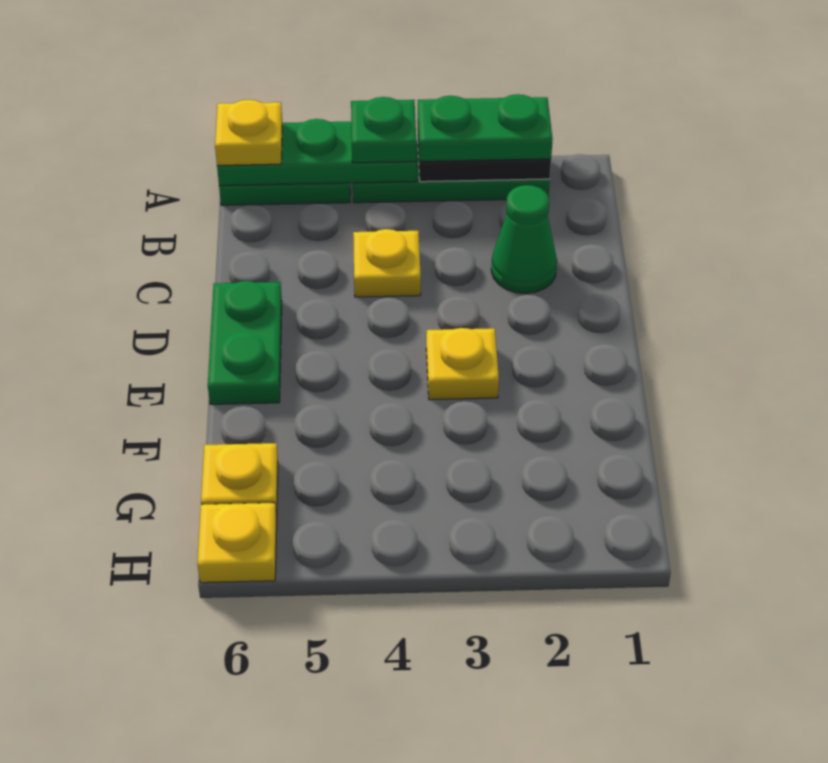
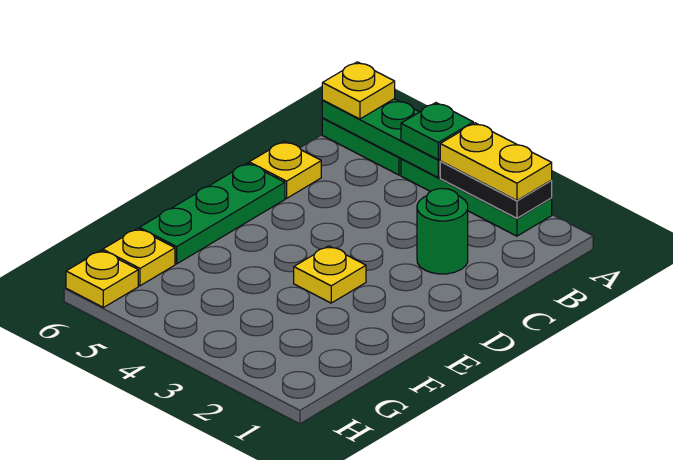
green plate A2:A3 level 3 -> yellow plate A2:A3 level 3
green cone C2 level 1 -> green round brick C2 level 1
yellow plate C4 level 1 -> yellow plate C6 level 1
green plate D6:E6 level 1 -> green plate D6:F6 level 1

